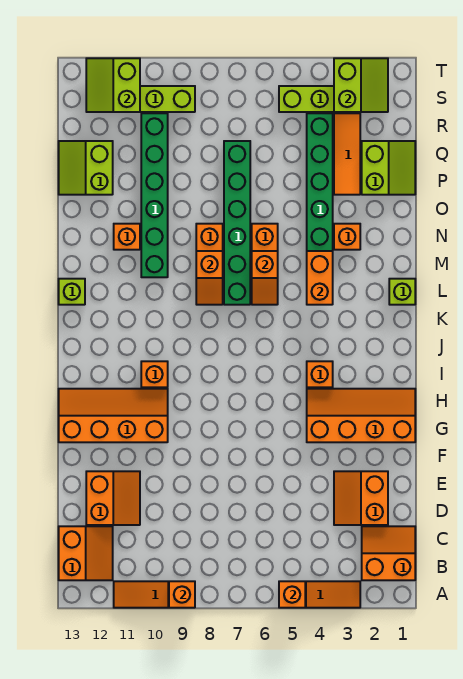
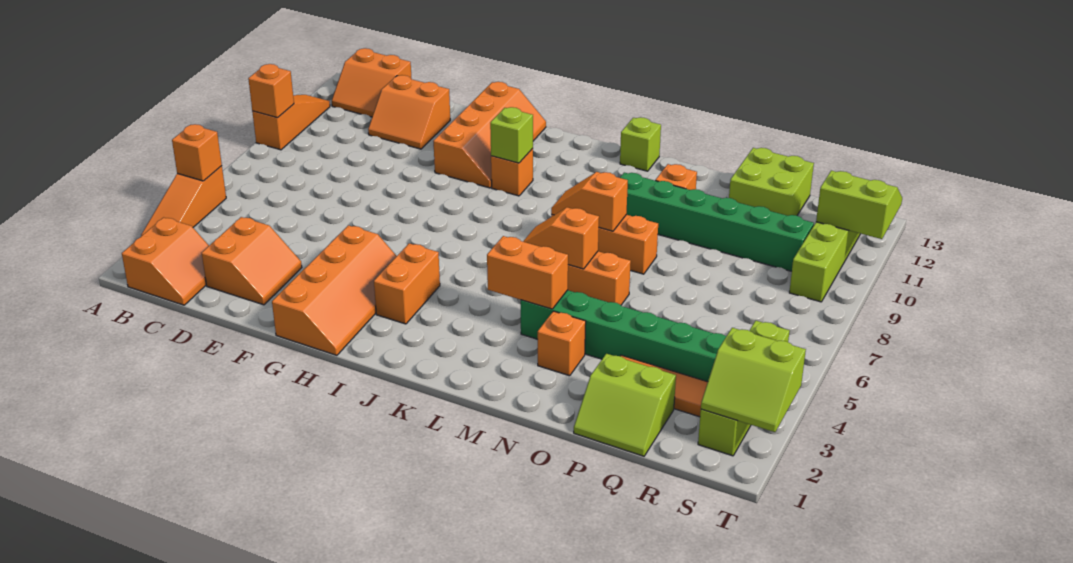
orange slope D2:E3 level 1 top 2 -> orange slope D2:E3 level 1 top D
orange brick I4 level 1 -> orange brick I3:I4 level 1
lime brick L1 level 1 -> lime brick I10 level 2
green brick L7:Q7 level 1 -> none
lime slope P12:Q13 level 1 top 12 -> lime brick P12:Q13 level 1

